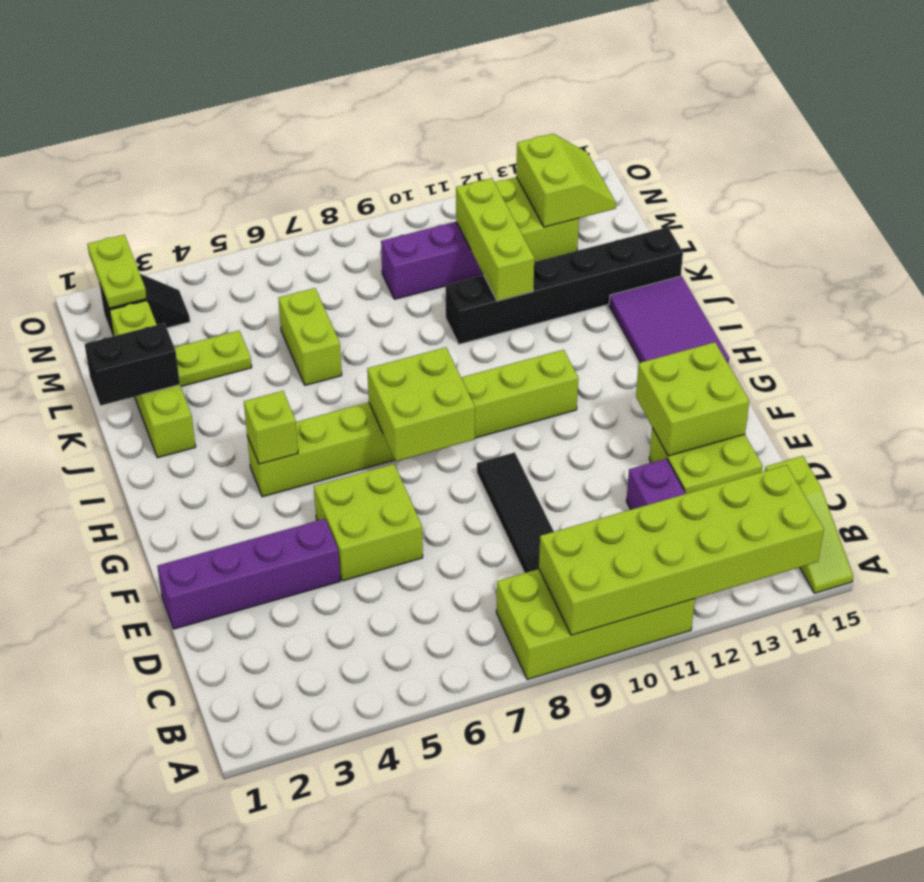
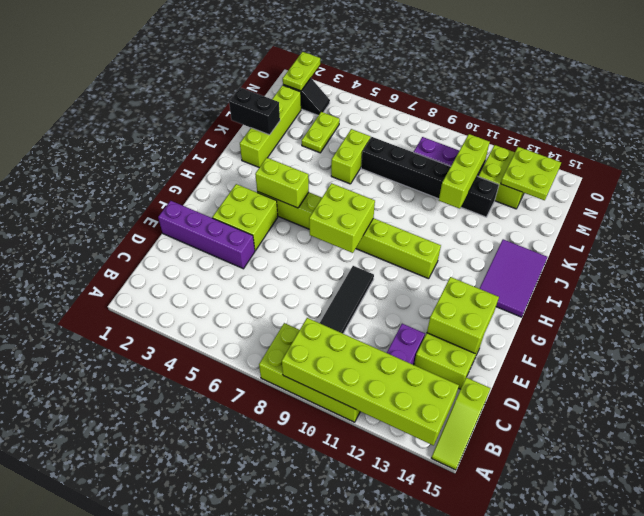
lime brick E5:F6 level 1 -> lime brick F3:G4 level 1
lime brick H4 level 2 -> lime brick H4:H5 level 2
black brick K10:K15 level 1 -> black brick L7:L12 level 1
lime plate L3:L4 level 1 -> lime plate L4:M4 level 1
lime slope M13:N14 level 2 top 13 -> lime plate M13:N14 level 2

